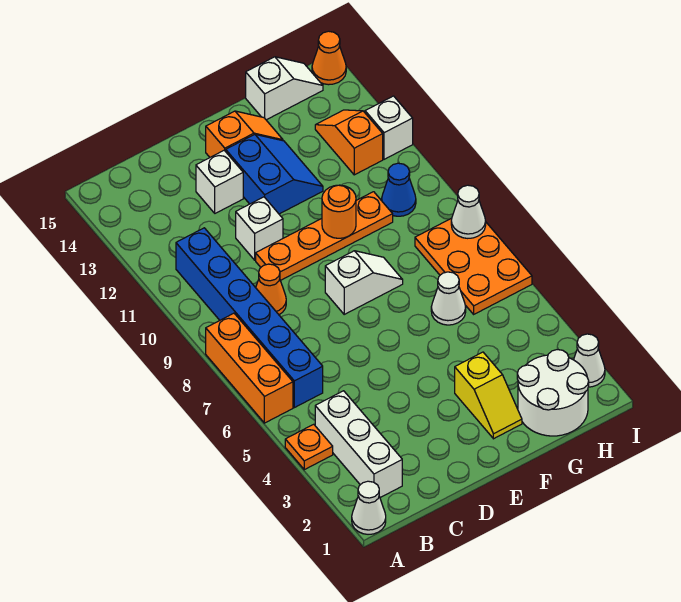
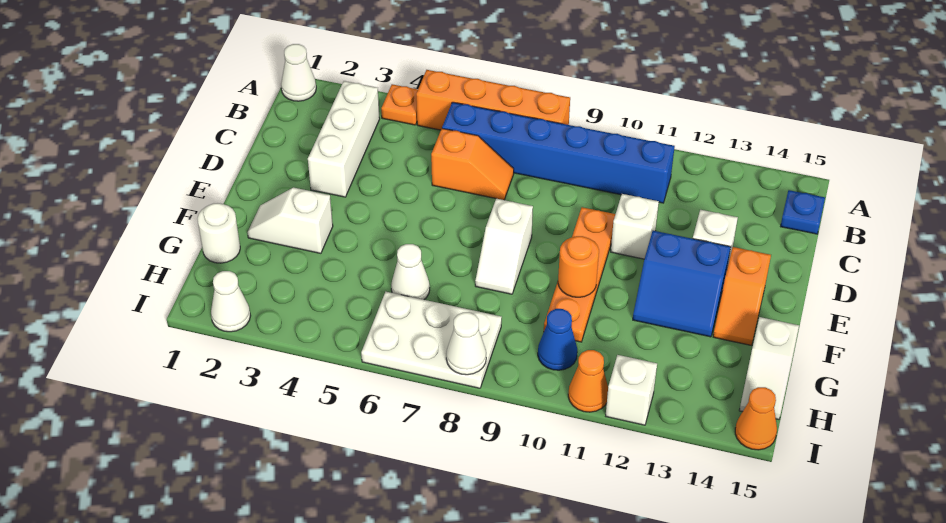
orange brick A6:A8 level 1 -> orange brick A5:A8 level 1
white brick B2:B4 level 1 -> white brick B3:D3 level 1
none -> blue plate B15 level 1
orange cone C9 level 1 -> orange cone I11 level 1
yellow slope F2:F3 level 1 top 3 -> white slope F2:F3 level 1 top 3
white round brick G1:H2 level 1 -> white round brick G1 level 1
orange plate H6:I8 level 1 -> white plate H6:I8 level 1
orange slope H12:H13 level 1 top 12 -> orange slope C6:C7 level 1 top 6

